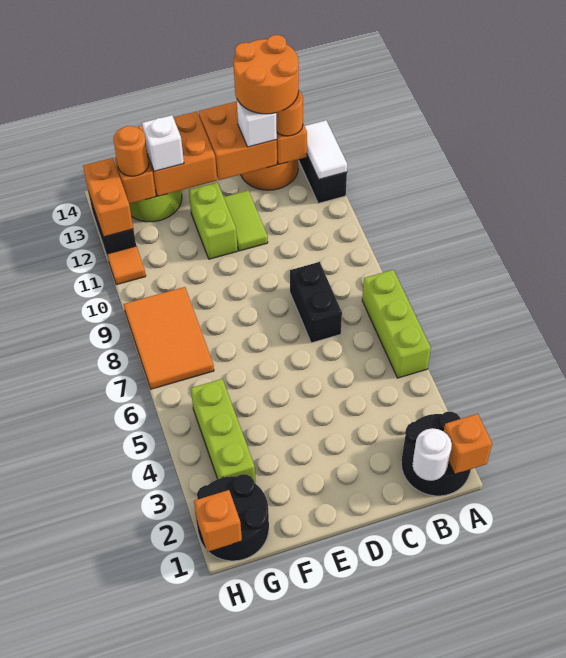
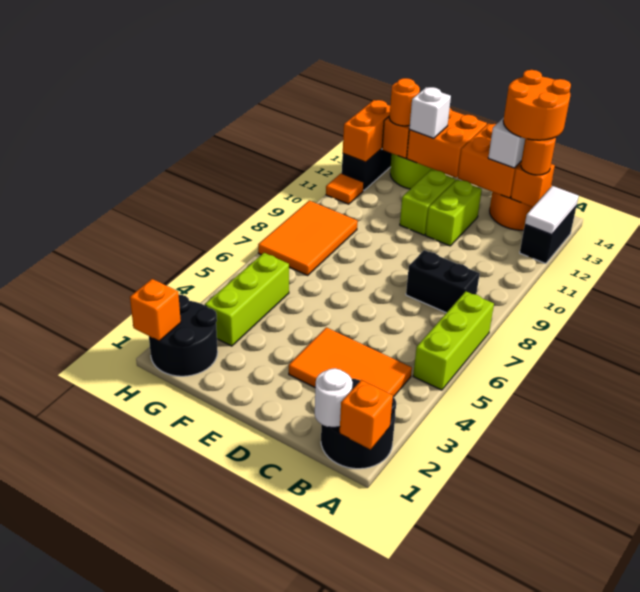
none -> orange tile B3:D4 level 1
black brick C7:C8 level 1 -> black brick B8:C8 level 1
lime tile D11:D12 level 1 -> lime brick D11:D12 level 1

